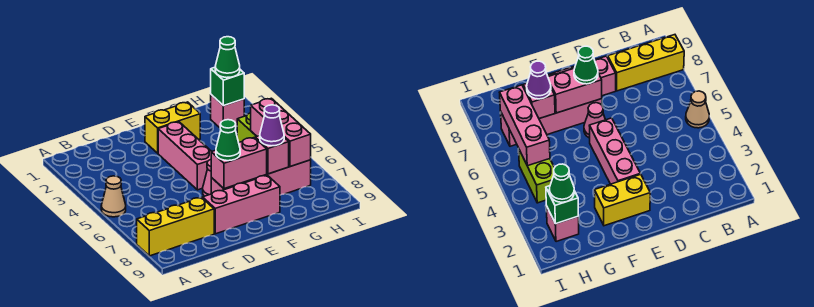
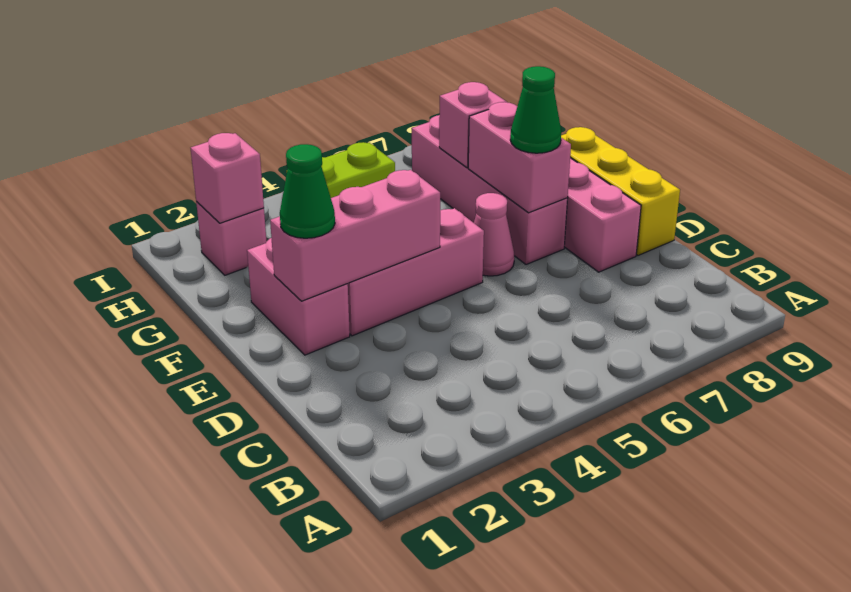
tan cone A5 level 1 -> none
yellow brick A8:C8 level 1 -> yellow brick D9:F9 level 1
yellow brick E2:F2 level 1 -> pink brick E2:F2 level 1
purple cone G7 level 3 -> none
green brick H2 level 2 -> pink brick H2 level 2
green cone H2 level 3 -> green cone E2 level 3
pink brick H5:H7 level 2 -> pink brick E2:E4 level 2

